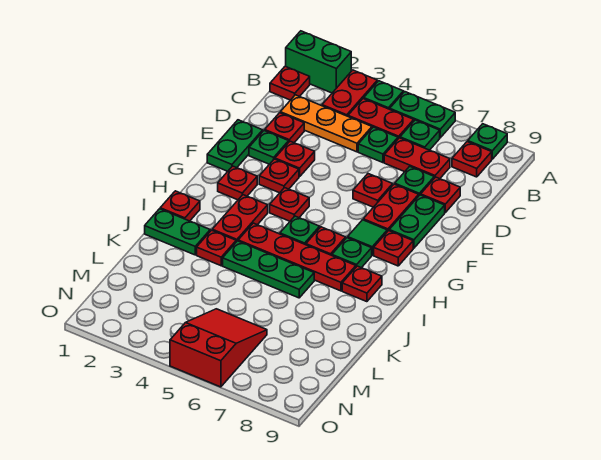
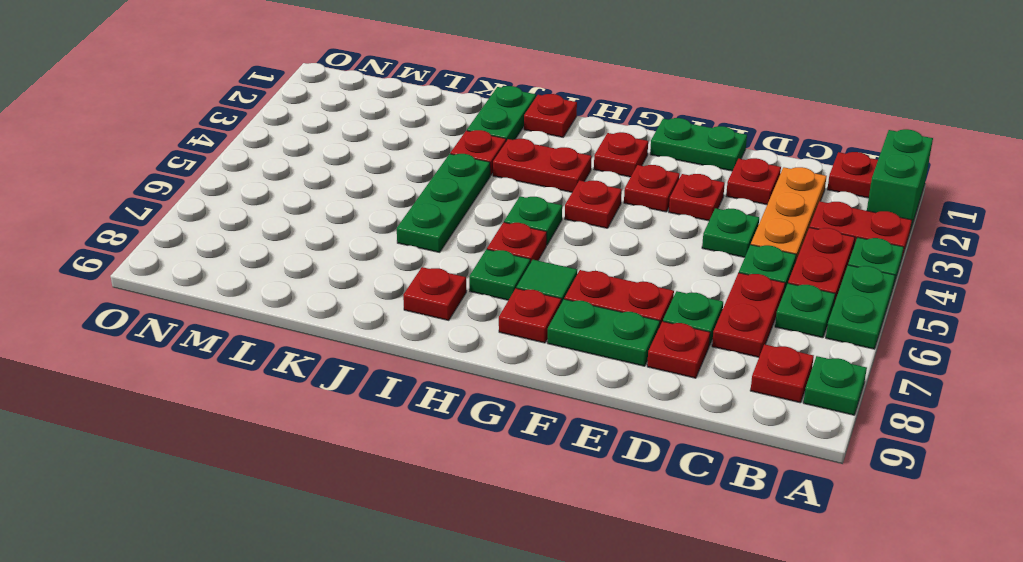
green plate E2 level 1 -> green plate D4 level 1
red plate E6 level 1 -> none
red plate I4:I7 level 1 -> none
red slope M5:O6 level 1 top O -> none

